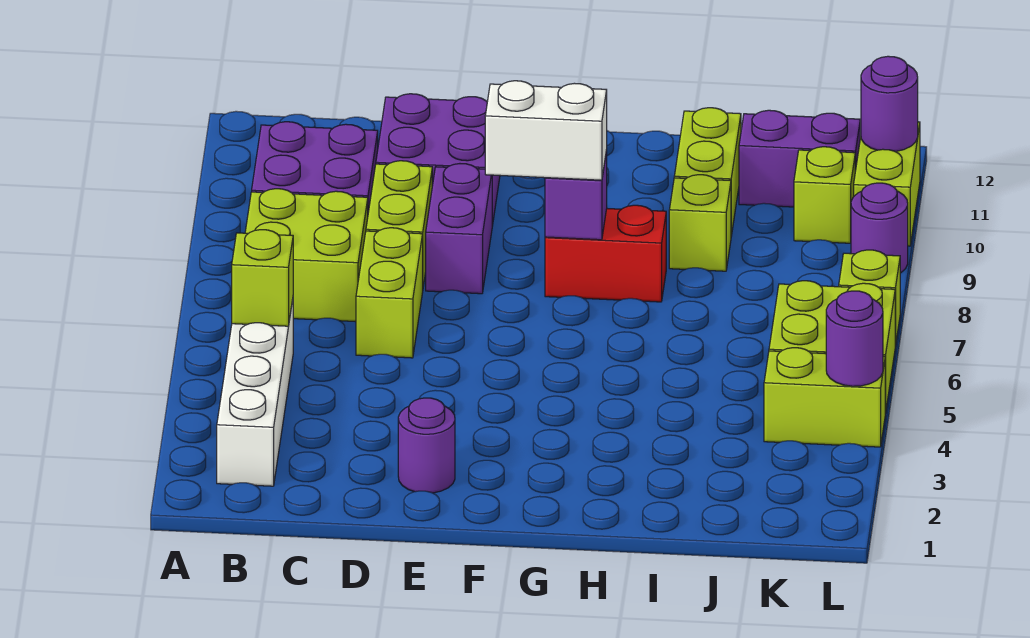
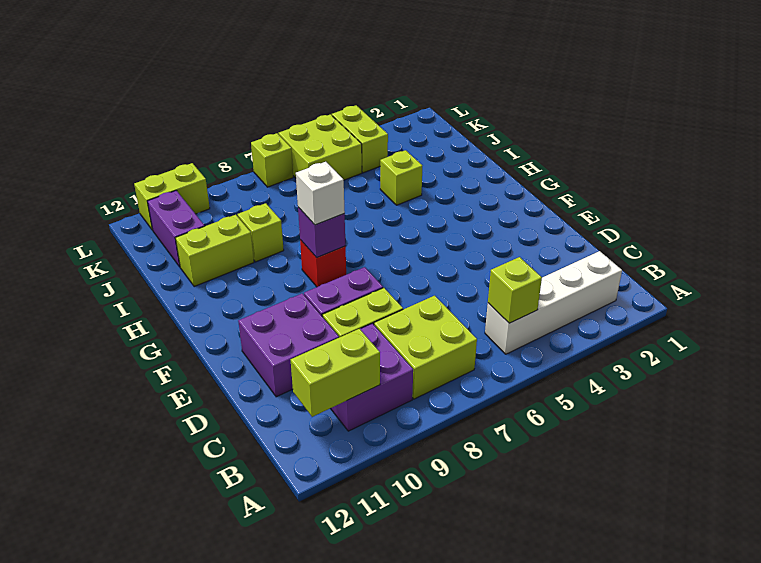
lime brick D6:D7 level 1 -> lime brick B10:B11 level 2
purple round brick E2 level 1 -> none
white brick F8:G8 level 3 -> white brick G8 level 3
red brick G8:H8 level 1 -> red brick G8 level 1
lime brick K10 level 1 -> lime brick I4 level 1
purple round brick L4 level 2 -> none
purple round brick L9 level 1 -> none
purple round brick L11 level 2 -> none

